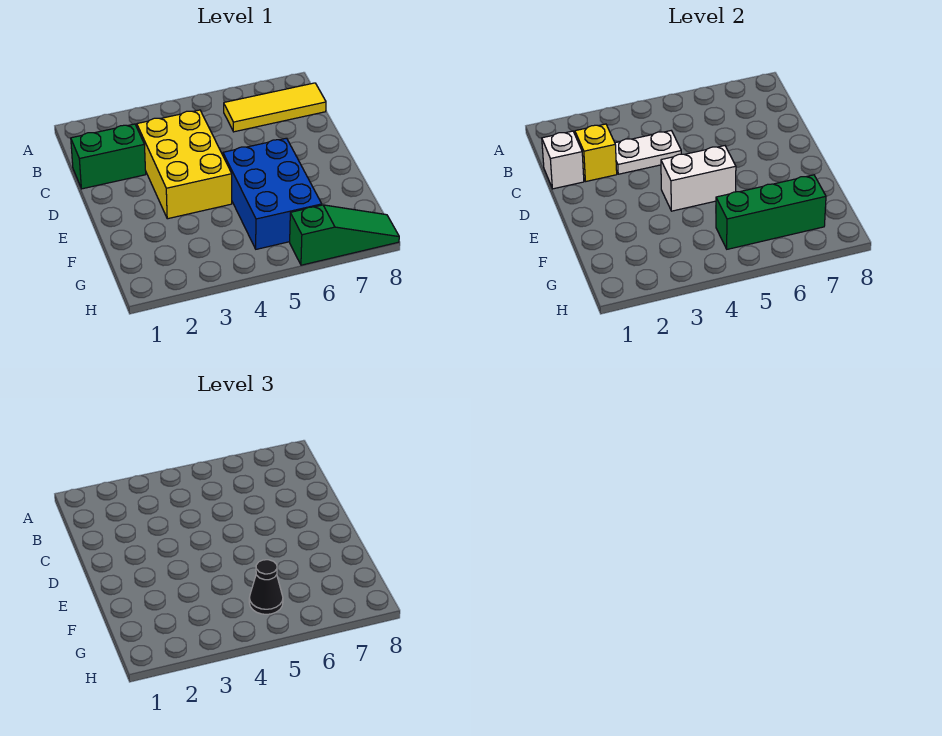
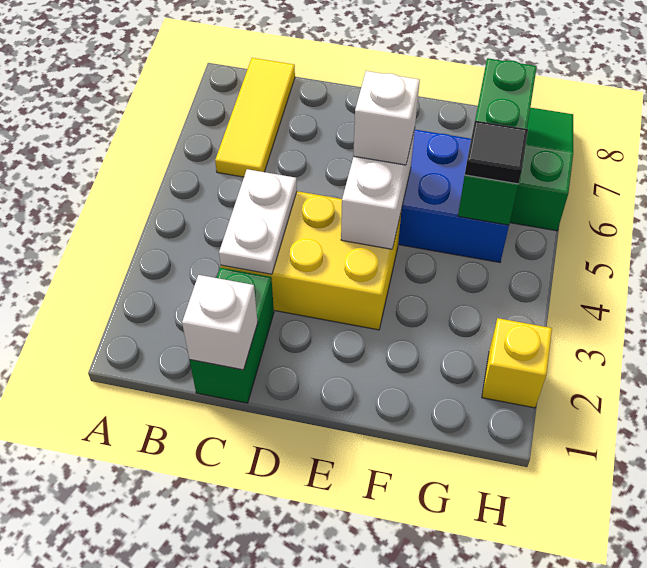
yellow brick C2 level 2 -> yellow brick H2 level 1
none -> white brick E5 level 3
black cone G5 level 3 -> black tile G5 level 3

